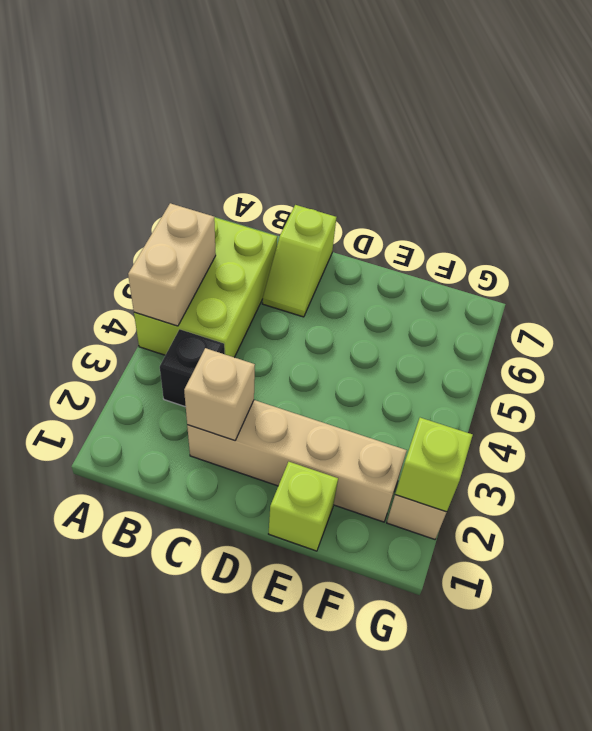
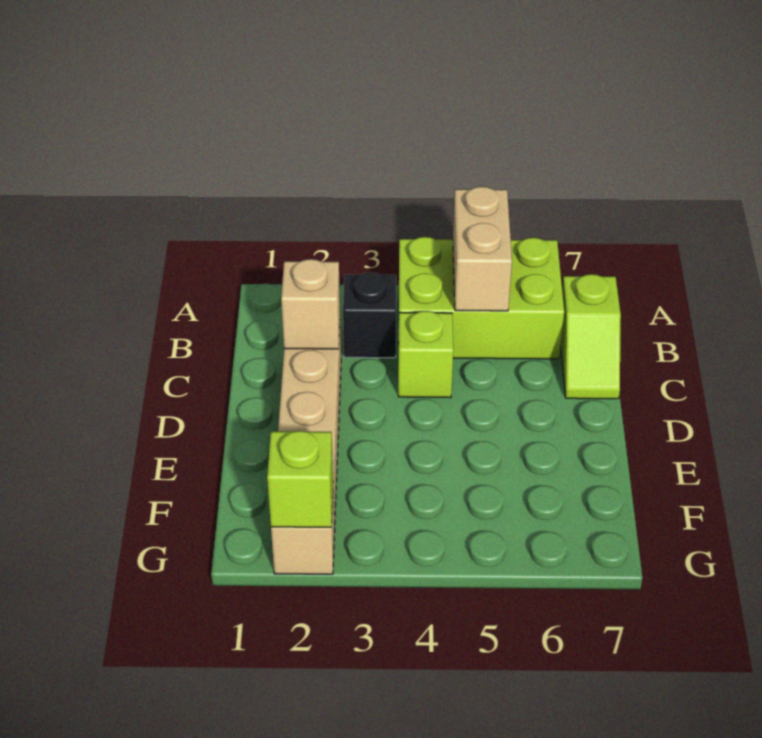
tan brick A4:A5 level 2 -> tan brick A5:B5 level 2
lime slope C6:C7 level 1 top 7 -> lime slope B7:C7 level 1 top B
lime brick E1 level 1 -> lime brick C4 level 1

